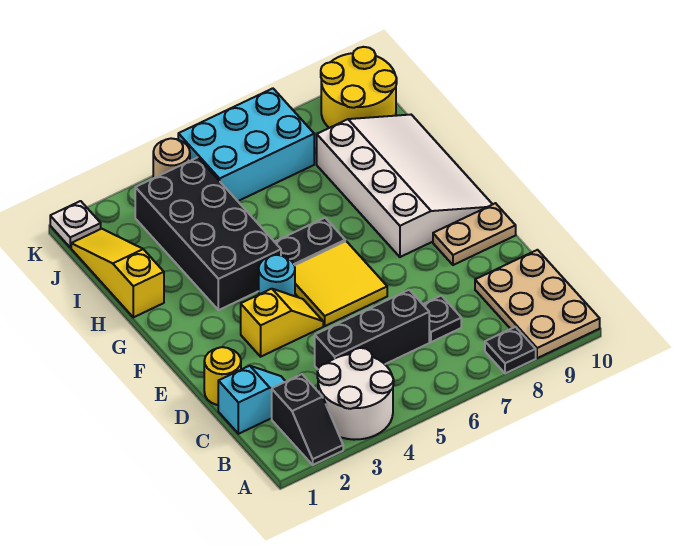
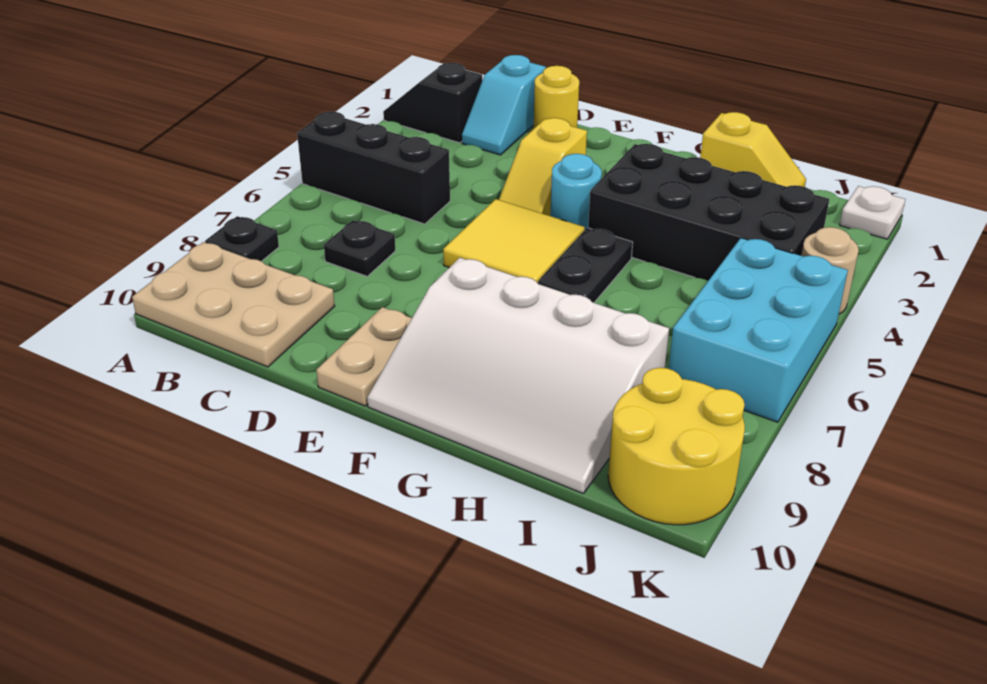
white round brick A3:B4 level 1 -> none
black brick C4:C6 level 1 -> black brick A5:C5 level 1
yellow slope H1:J1 level 1 top H -> yellow slope H1:I1 level 1 top H

